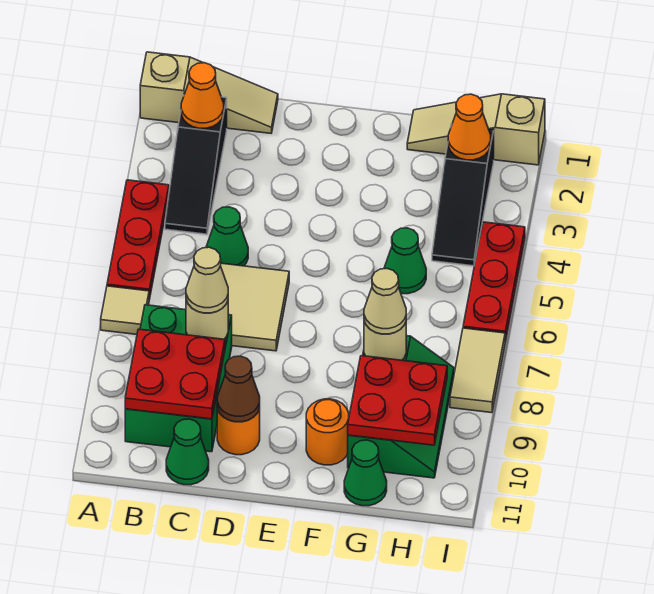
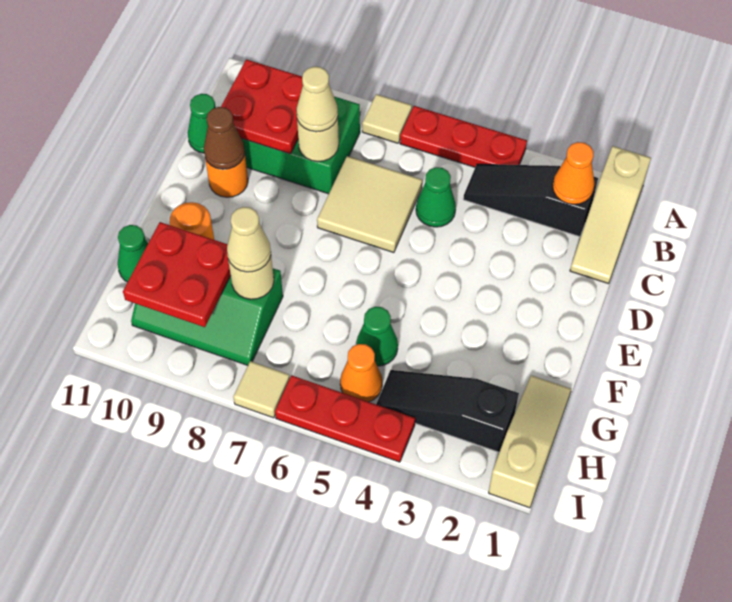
orange cone H2 level 2 -> orange cone H5 level 1
tan tile I7:I8 level 1 -> tan tile I7 level 1

